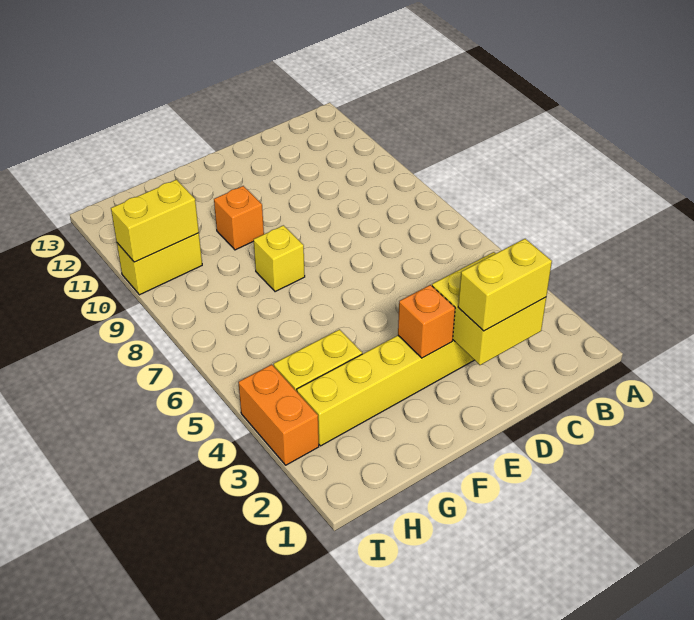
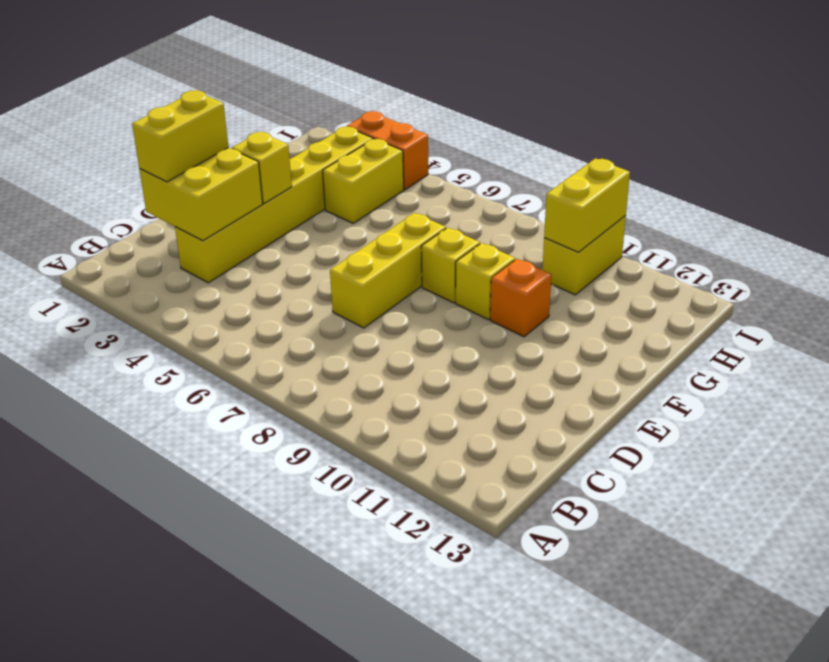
none -> yellow brick D7:F7 level 1
orange brick E3 level 2 -> yellow brick E3 level 2
none -> yellow brick F9 level 1

